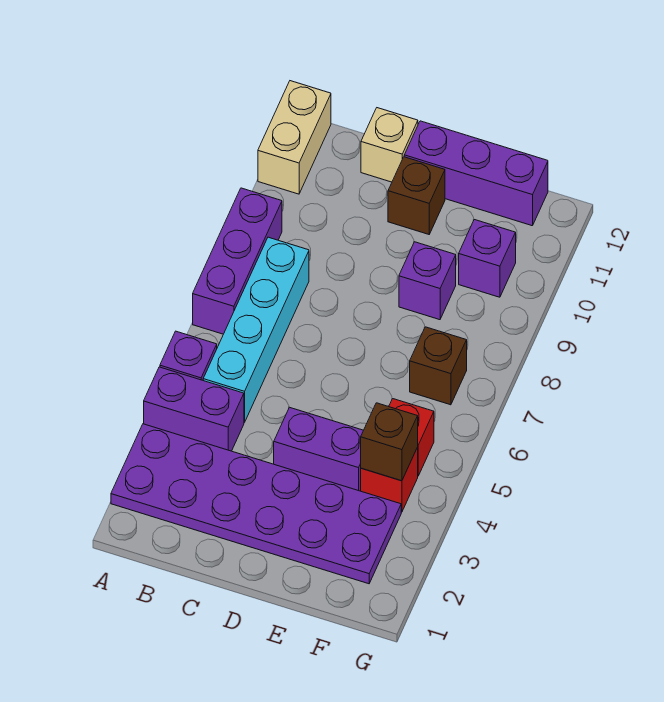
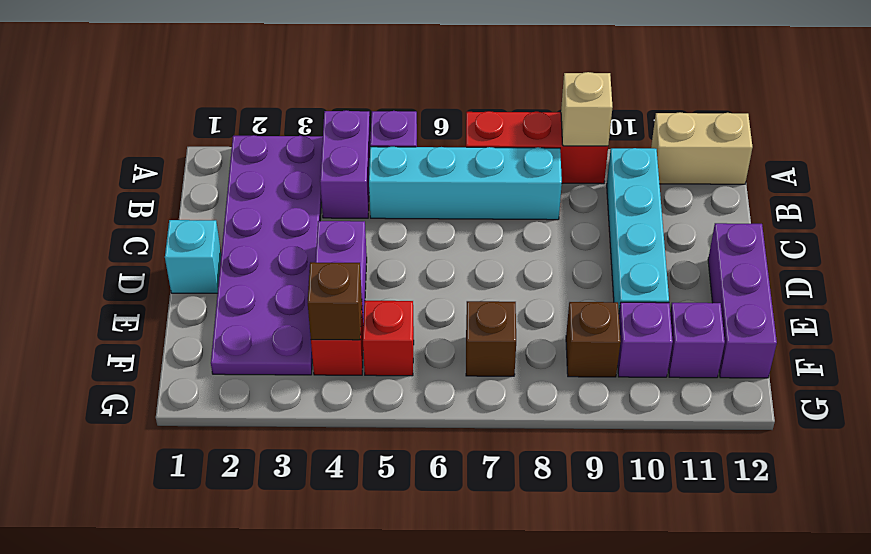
purple brick A7:A9 level 1 -> red brick A7:A9 level 1
none -> cyan brick B10:E10 level 1
tan brick C12 level 1 -> tan brick A9 level 2
none -> cyan brick D1 level 1
brown brick D11 level 1 -> brown brick F9 level 1
purple brick E9 level 1 -> purple brick F11 level 1

